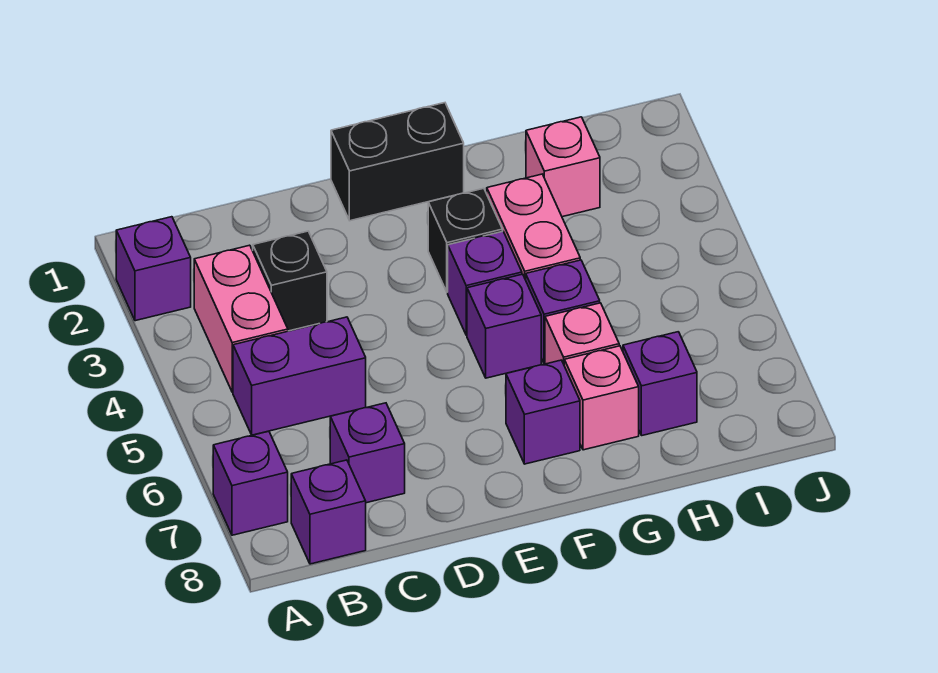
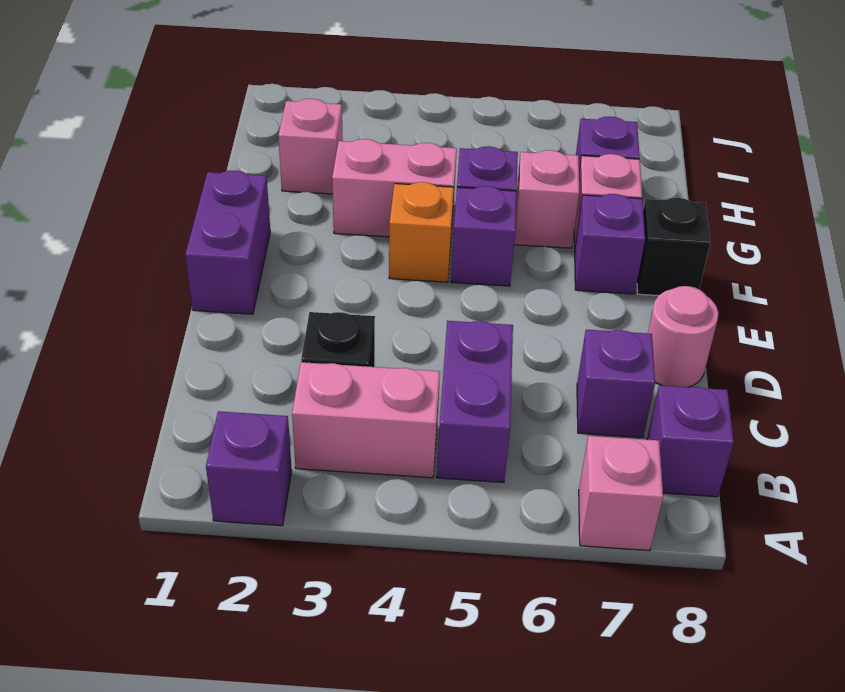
purple brick A7 level 1 -> pink brick A7 level 1
none -> pink round brick D8 level 1
black brick E1:F1 level 1 -> purple brick E1:F1 level 1
black brick F3 level 1 -> black brick F8 level 1
purple brick F4 level 1 -> orange brick F4 level 1

